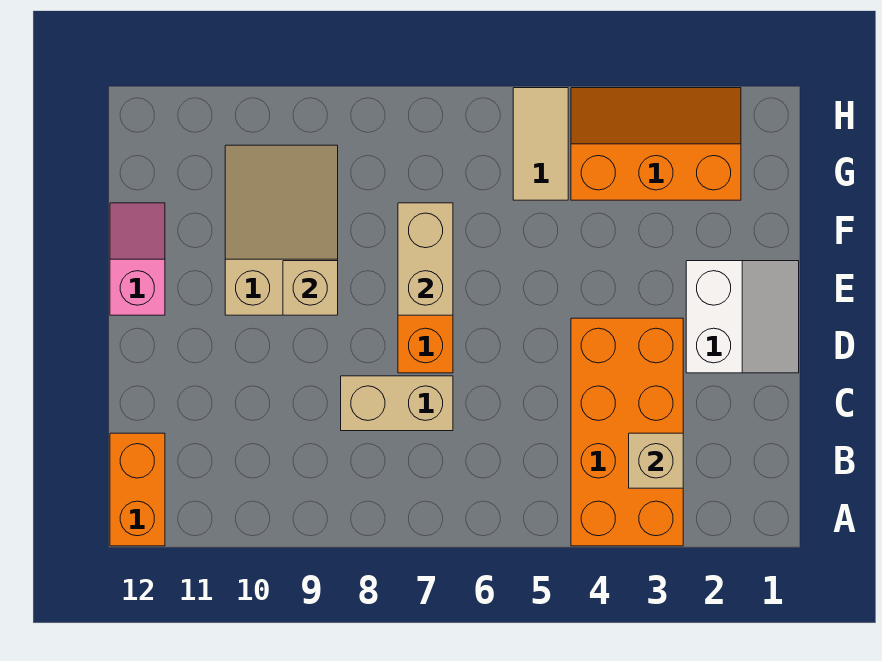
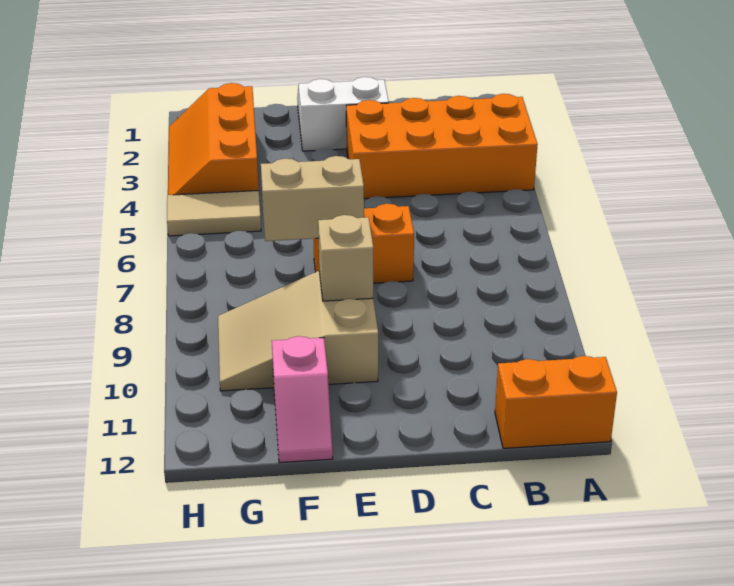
tan brick B3 level 2 -> none
tan brick C7:C8 level 1 -> none
pink slope E12:F12 level 1 top E -> pink slope F11:F12 level 1 top 11

